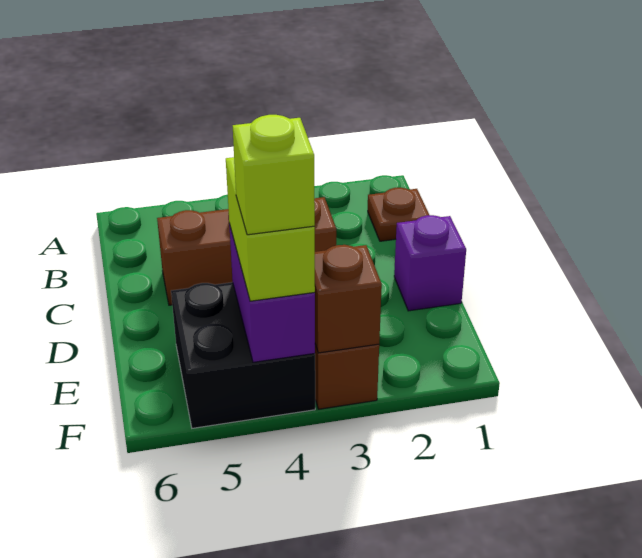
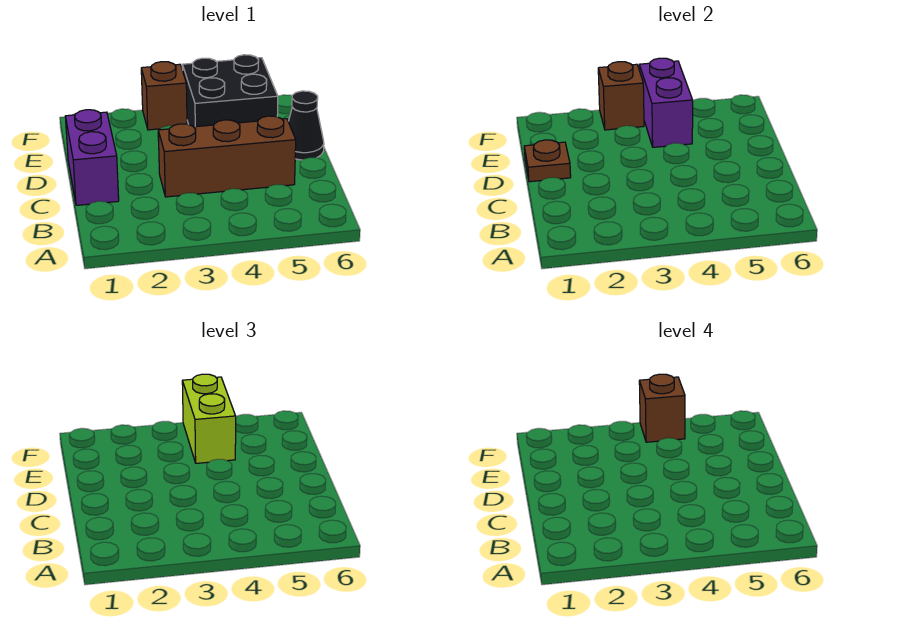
brown plate B1 level 1 -> brown plate D1 level 2
purple brick D1 level 1 -> purple brick C1:D1 level 1
none -> black cone D6 level 1
lime brick F4 level 4 -> brown brick F4 level 4

